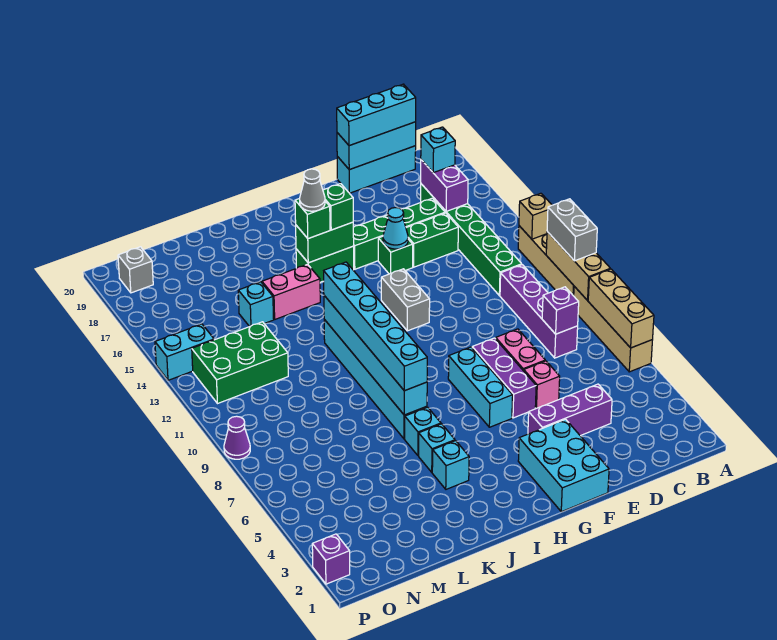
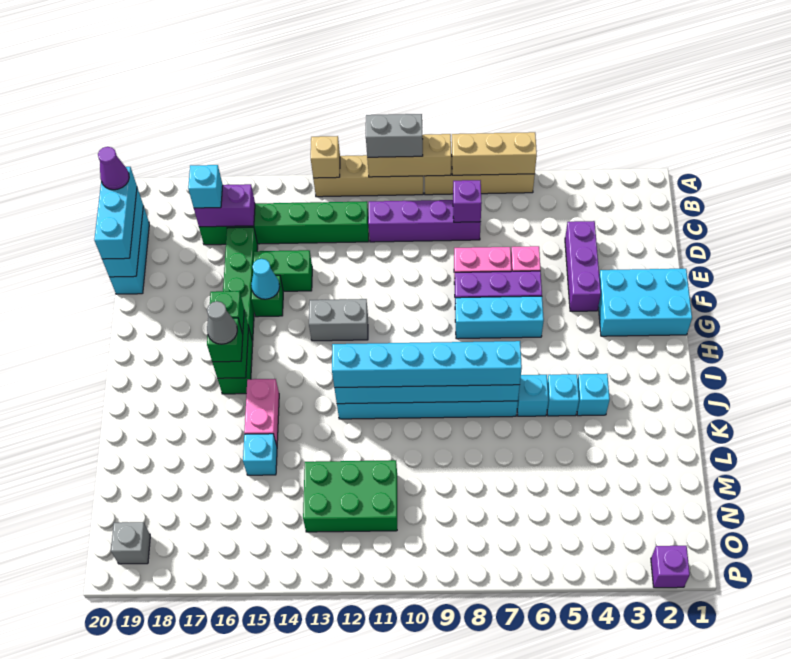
green brick D15:E15 level 1 -> green brick E14:E15 level 1
green brick M12:O13 level 1 -> green brick M11:N13 level 1
cyan brick O14:P14 level 1 -> none
purple cone P9 level 1 -> purple cone C20 level 4

